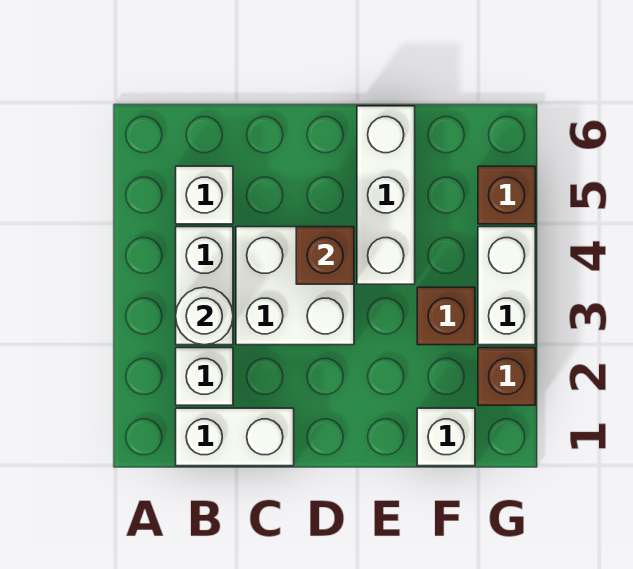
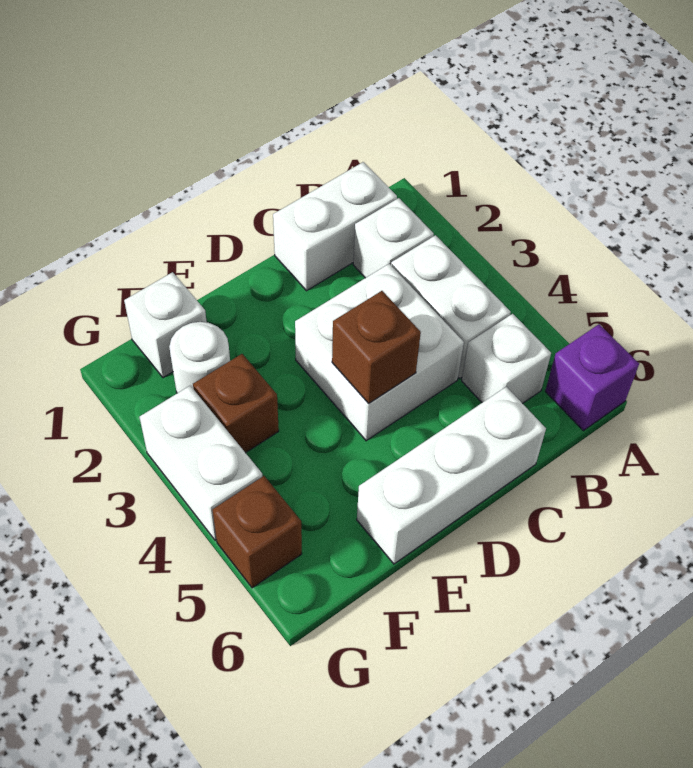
none -> purple brick A6 level 1
white round brick B3 level 2 -> white round brick F2 level 1
white brick E4:E6 level 1 -> white brick C6:E6 level 1
brown brick G2 level 1 -> none

